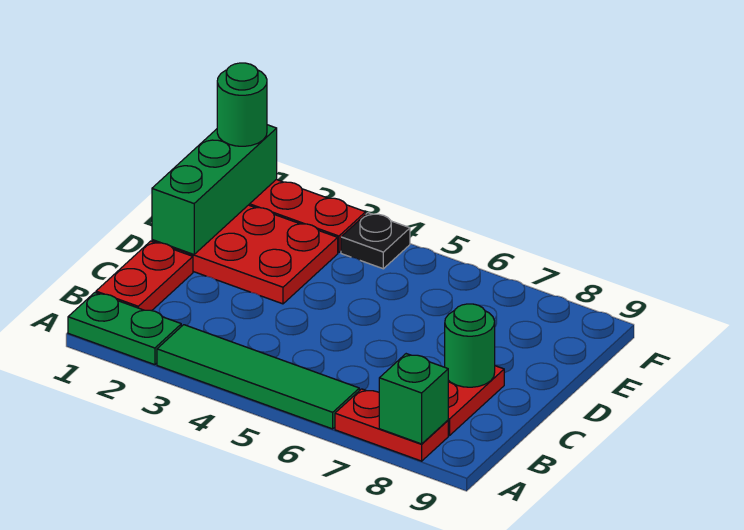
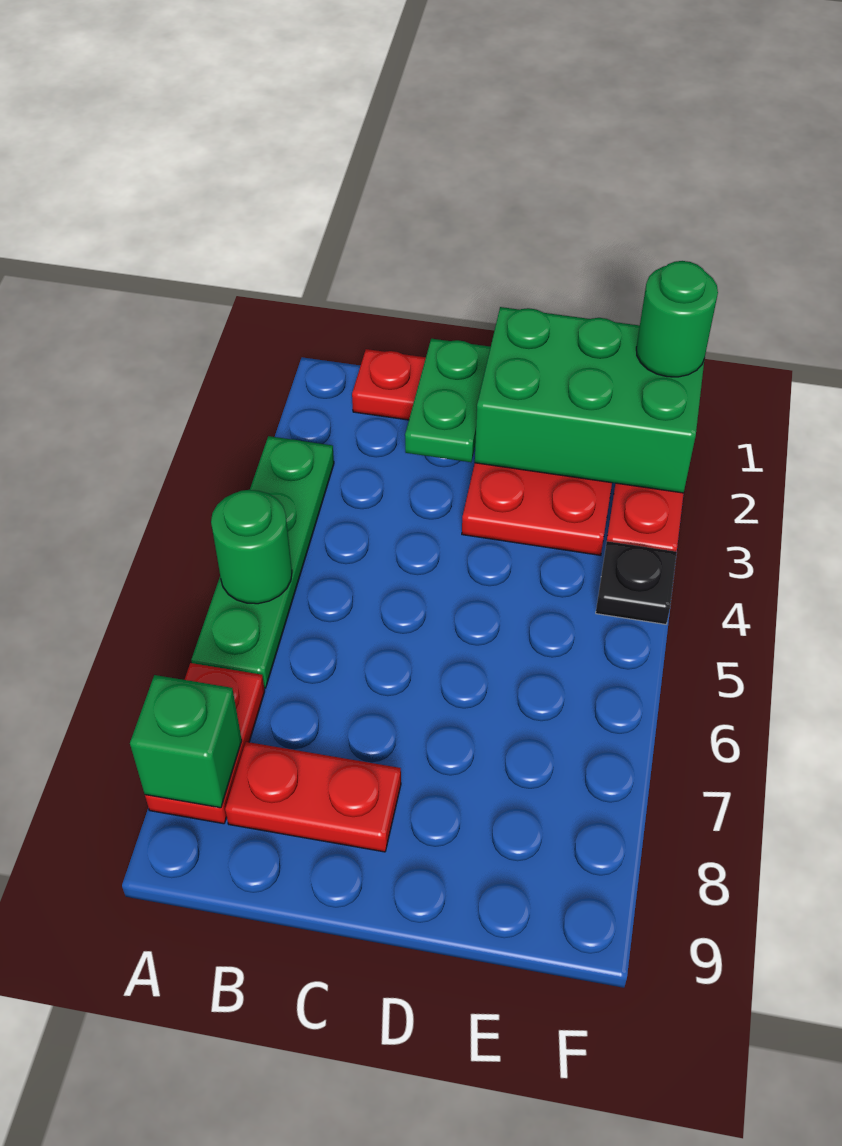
green plate A1:A2 level 1 -> green plate C1:C2 level 2
green tile A3:A6 level 1 -> green plate A3:A6 level 1
green round brick C8 level 2 -> green round brick A5 level 2
green brick D1:F1 level 2 -> green brick D1:F2 level 2

